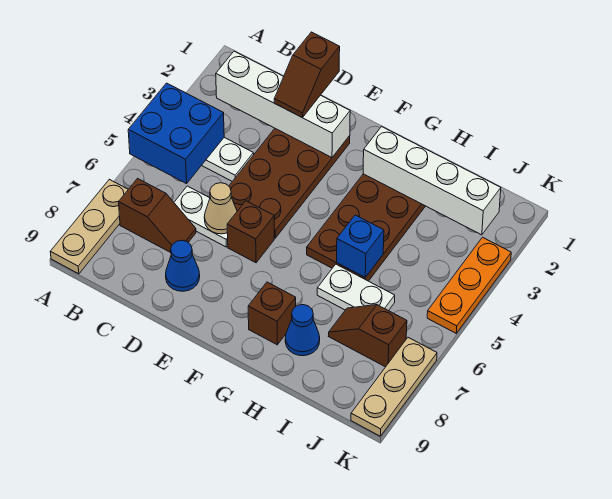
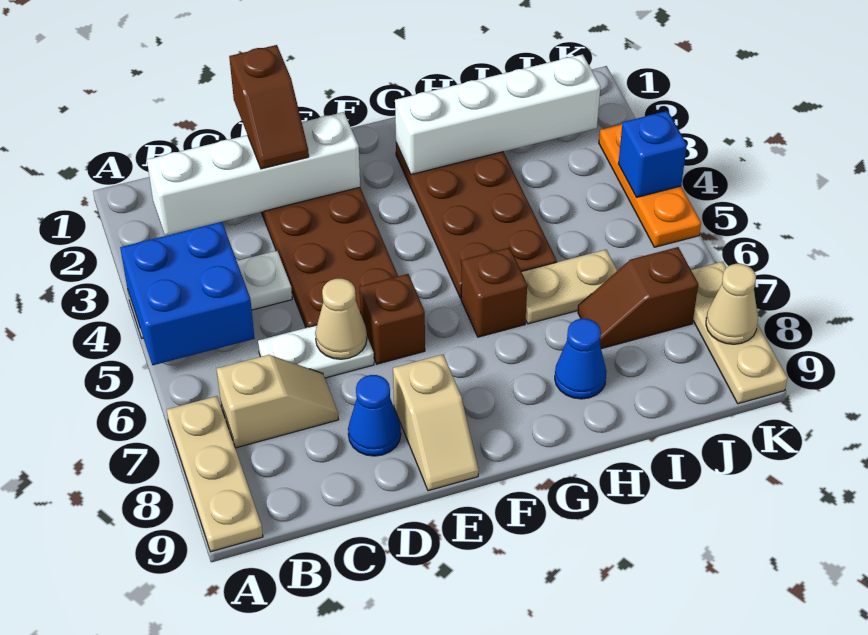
brown slope B7:C7 level 1 top B -> tan slope B7:C7 level 1 top B
none -> tan slope E8:E9 level 1 top 8
brown brick G8 level 1 -> brown brick G6 level 1
blue brick H5 level 2 -> blue brick K4 level 2
white plate H6:I6 level 1 -> tan plate H6:I6 level 1
none -> tan cone K8 level 2

